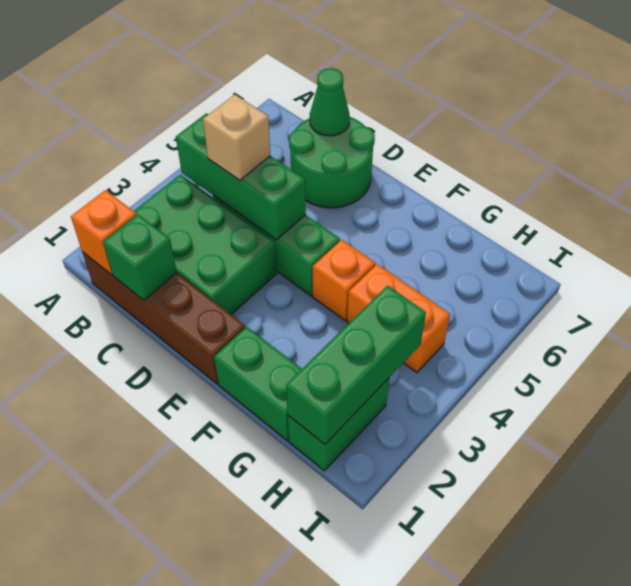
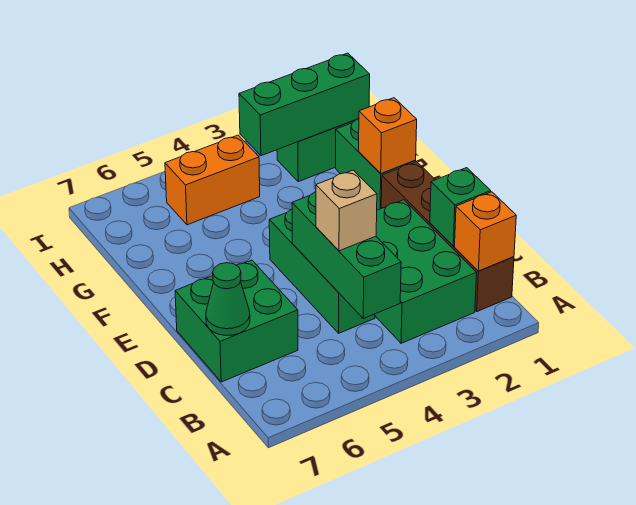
green round brick C6:D7 level 1 -> green brick C6:D7 level 1
orange brick F4 level 1 -> orange brick F1 level 2
orange brick G4:H4 level 1 -> orange brick H4:H5 level 1

